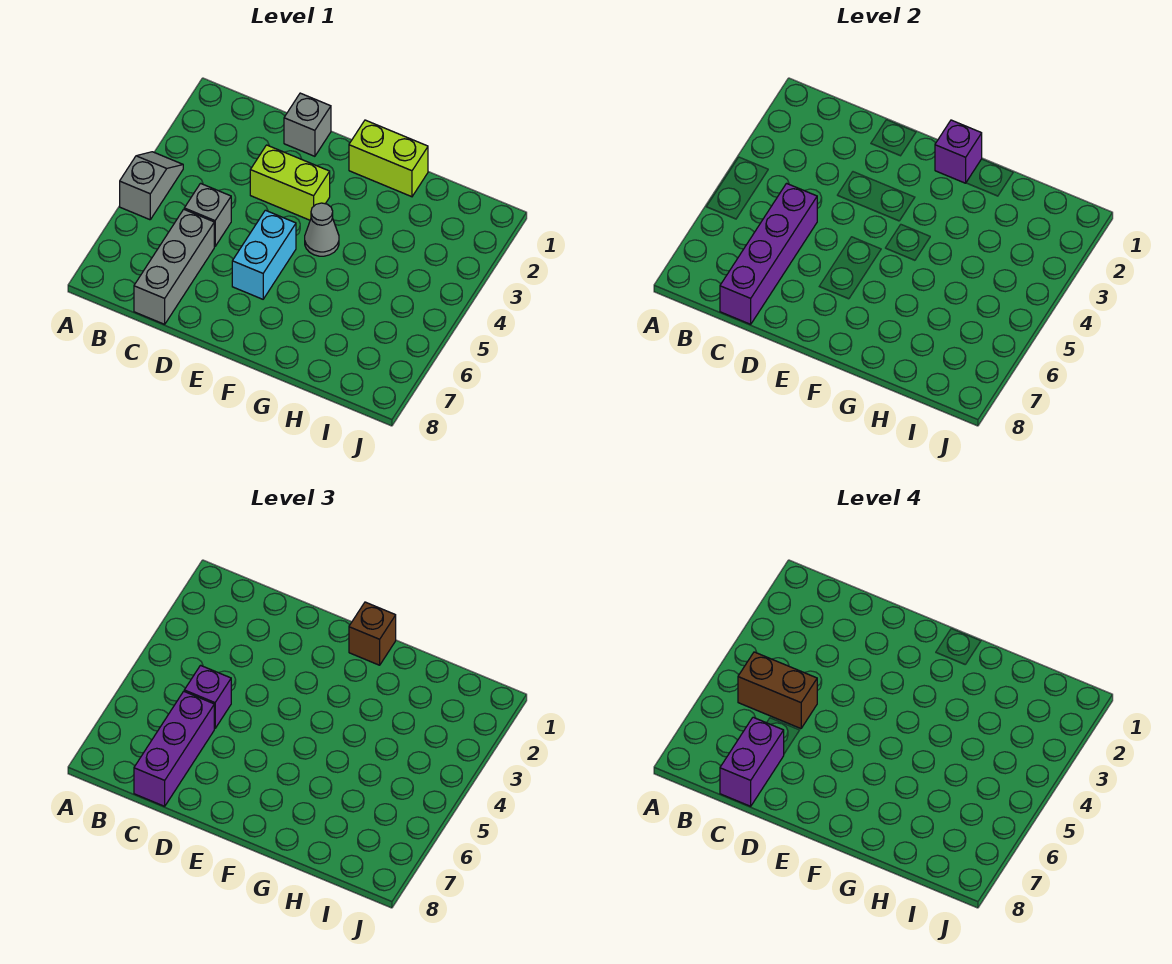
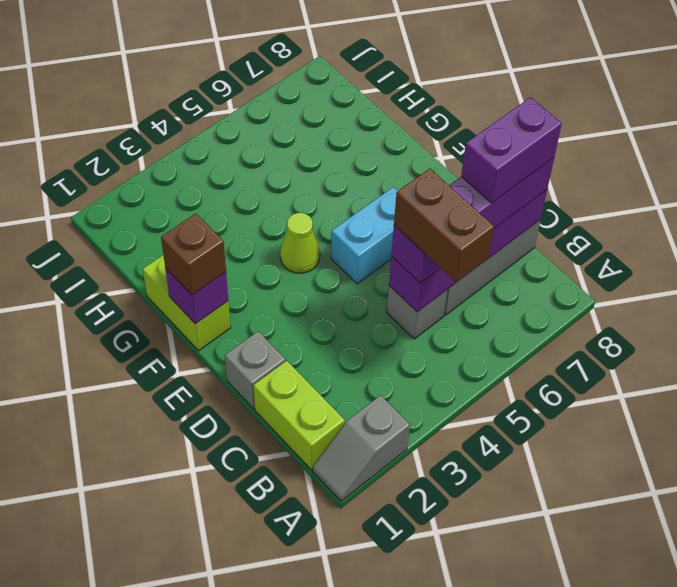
grey slope A4:A5 level 1 top 5 -> grey slope A1:A2 level 1 top 2
lime brick D3:E3 level 1 -> lime brick B1:C1 level 1
grey cone F4 level 1 -> lime cone F4 level 1

